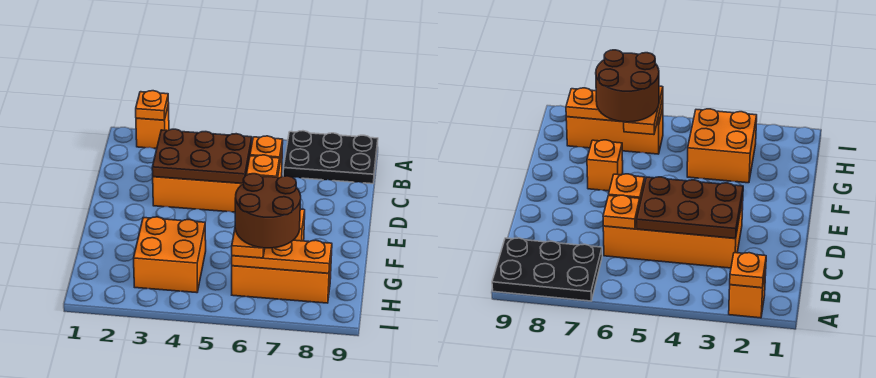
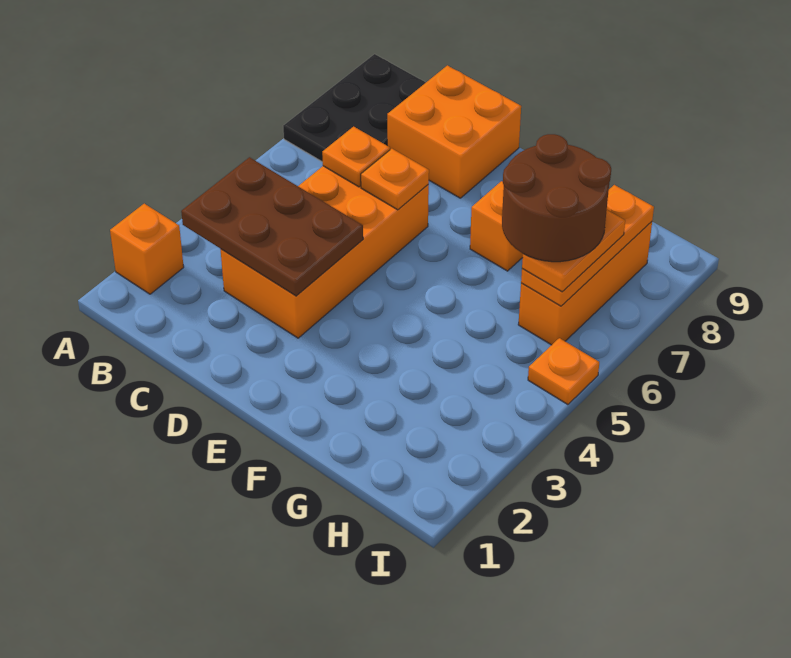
orange plate A2 level 2 -> orange plate I5 level 1
brown plate C3:D5 level 2 -> brown plate B3:D4 level 2
orange brick G3:H4 level 1 -> orange brick C8:D9 level 1
orange plate G6:H6 level 3 -> orange plate H6:H7 level 3

